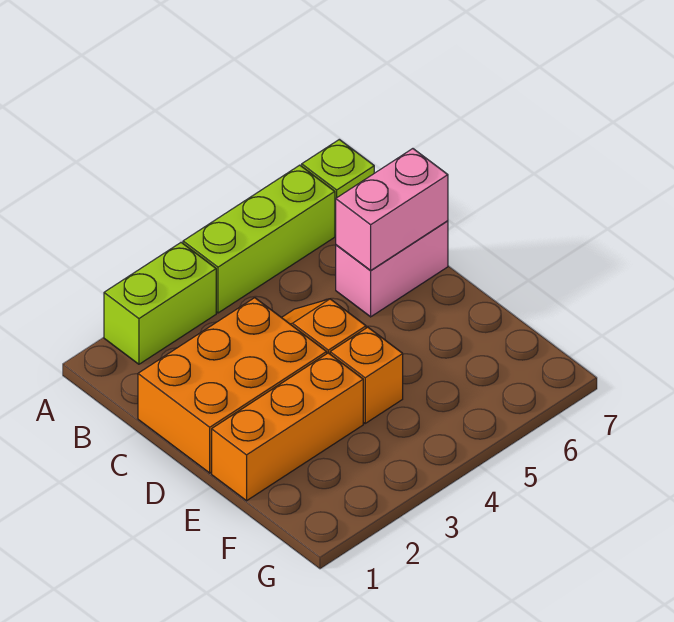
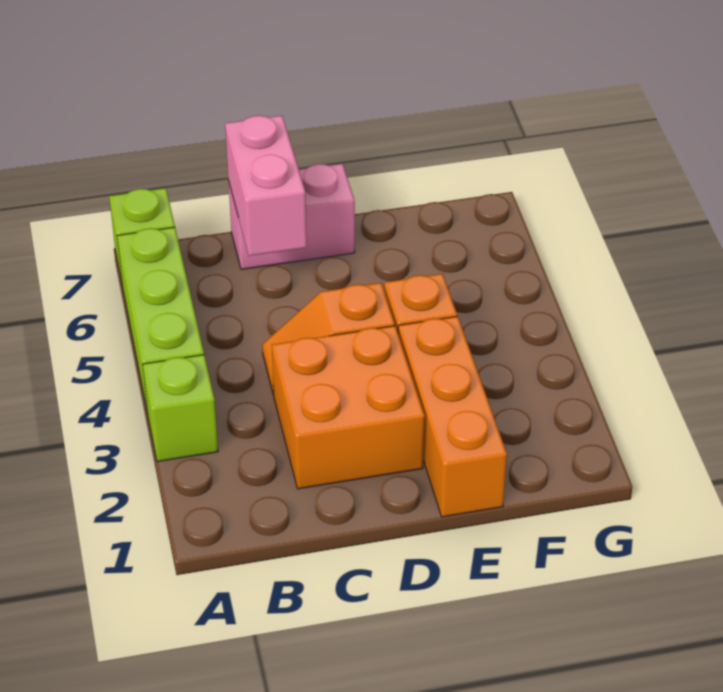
lime brick A2:A3 level 1 -> lime brick A3 level 1
orange brick C1:D3 level 1 -> orange brick C2:D3 level 1
pink brick C6:C7 level 1 -> pink brick C7:D7 level 1

